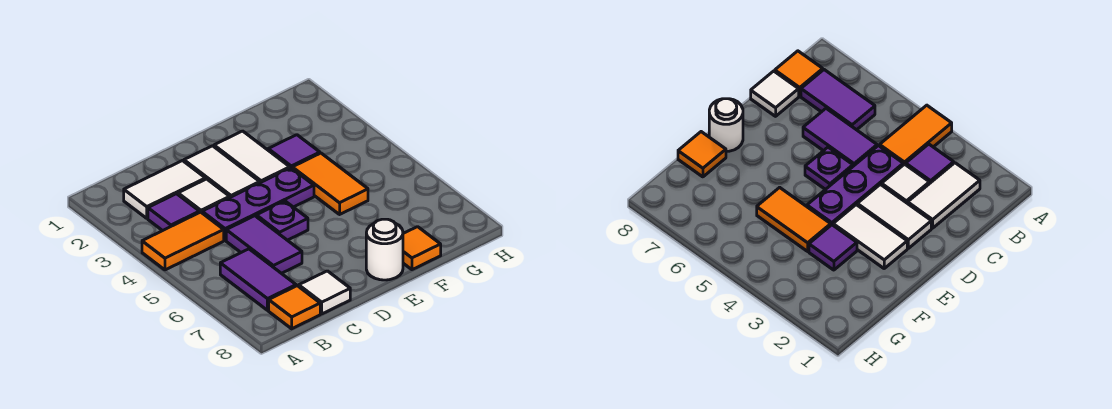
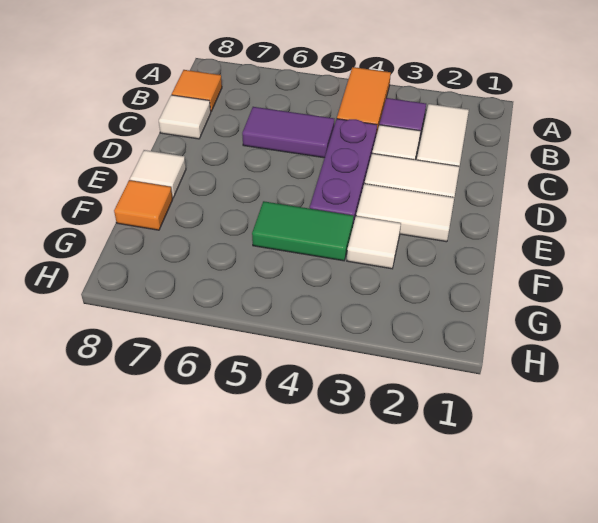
purple tile B6:B7 level 1 -> none
purple plate D5 level 1 -> none
white round brick E8 level 1 -> white tile E8 level 1
purple tile F3 level 1 -> white tile F3 level 1
orange tile F4:F5 level 1 -> green tile F4:F5 level 1

